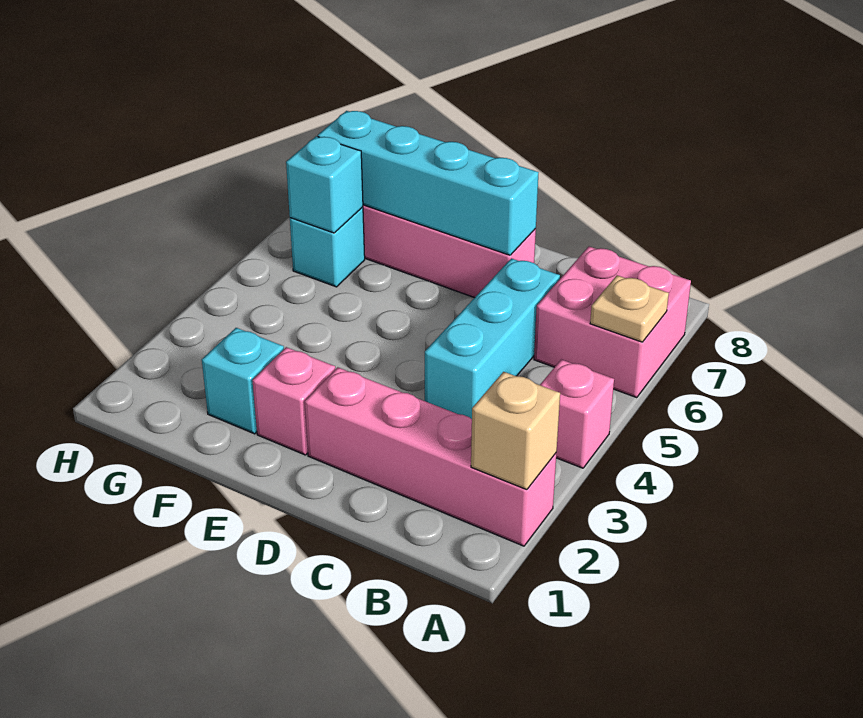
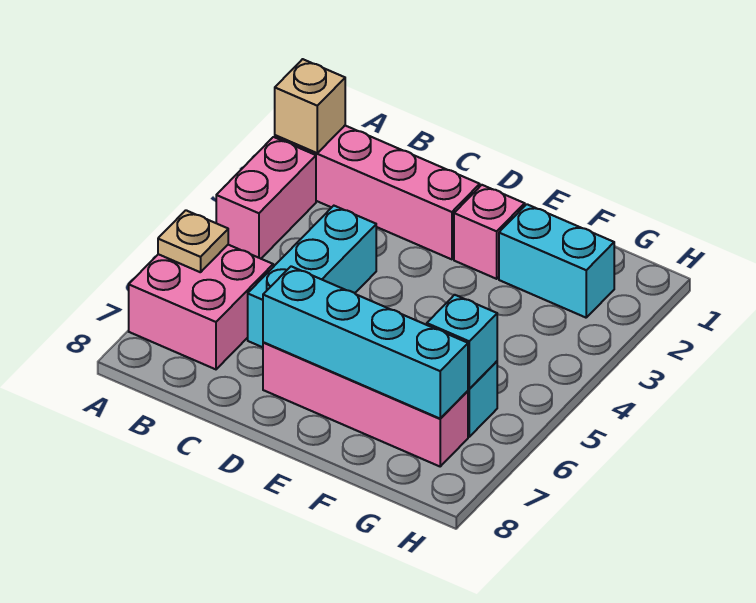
pink brick A4 level 1 -> pink brick A3:A4 level 1
cyan brick F2 level 1 -> cyan brick F2:G2 level 1

